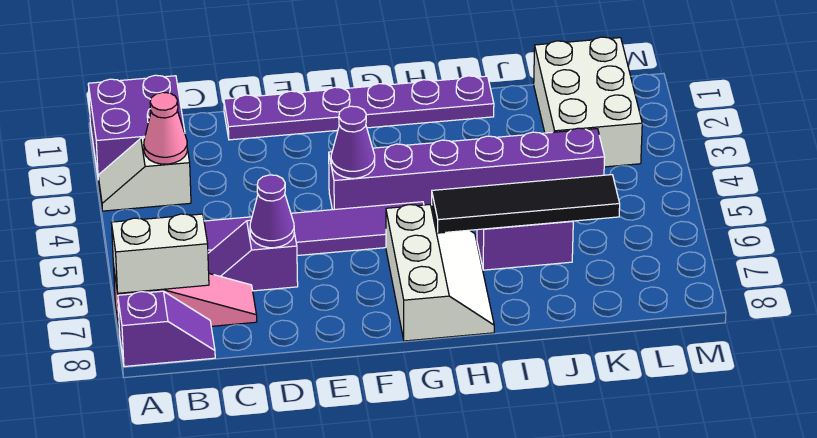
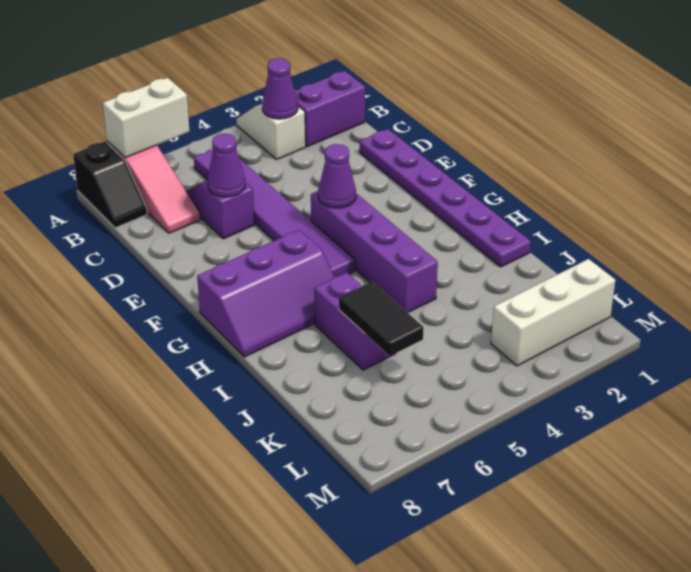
purple brick A1:B2 level 1 -> purple brick B1:B2 level 1
white brick A7:B7 level 2 -> white brick A6:A7 level 2
purple slope A8:B8 level 1 top A -> black slope A8:B8 level 1 top A
pink cone B3 level 2 -> purple cone B3 level 2
purple brick F4:K4 level 1 -> purple brick F4:I4 level 1
white slope G6:H8 level 1 top G -> purple slope G6:H8 level 1 top G
black tile H6:K6 level 2 -> black tile J6:K6 level 2
white brick K1:L3 level 1 -> white brick L1:L3 level 1

